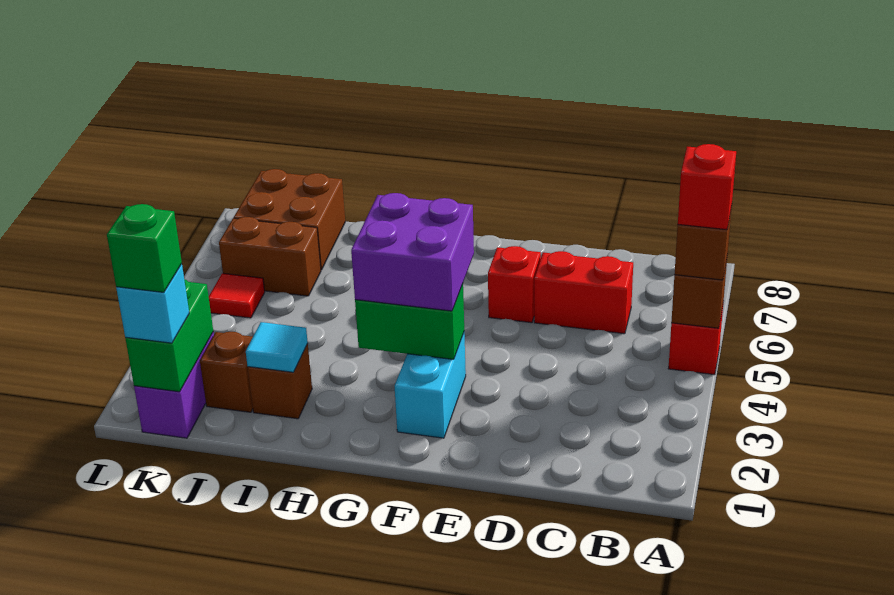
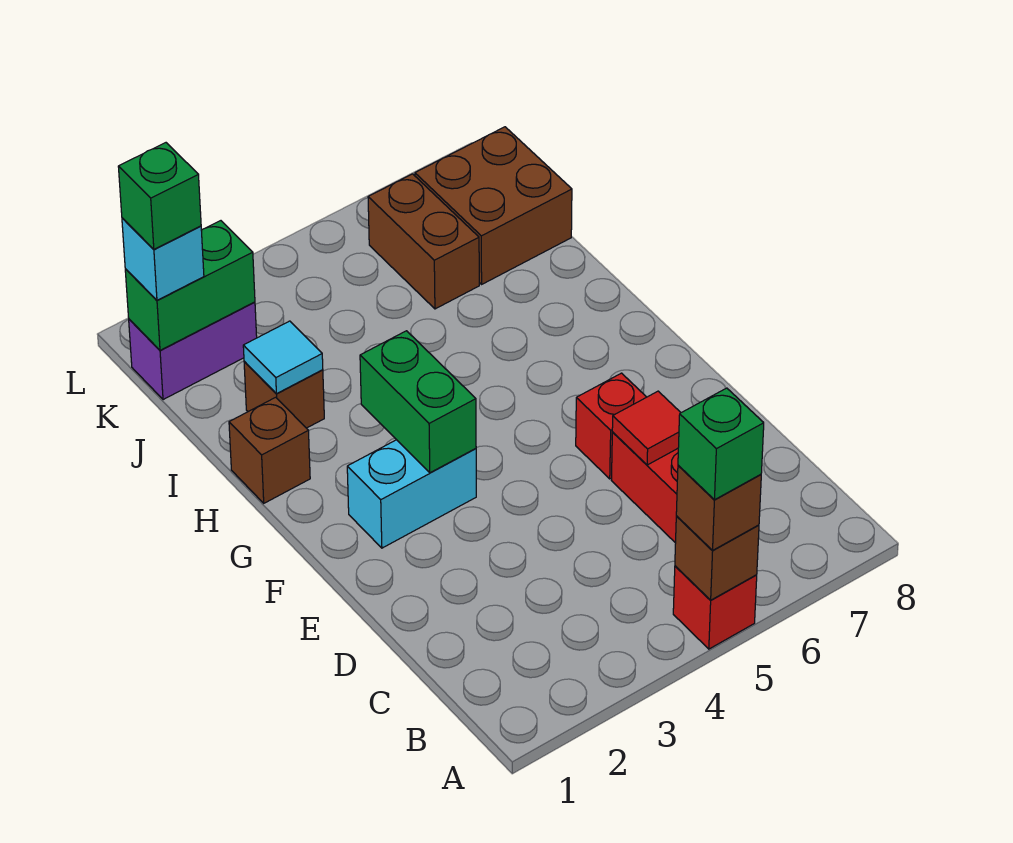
red brick A5 level 4 -> green brick A5 level 4
purple brick F3:G4 level 3 -> none
brown brick J2 level 1 -> brown brick H1 level 1
red tile K5 level 1 -> red tile D6 level 2

